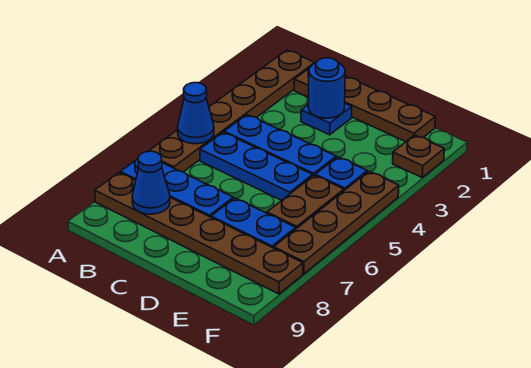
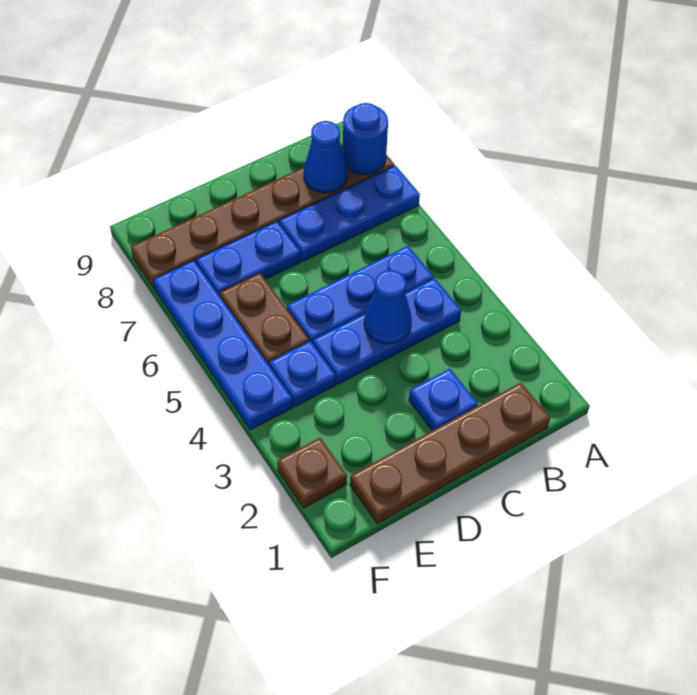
brown plate A1:A6 level 1 -> none
blue cone A5 level 2 -> blue cone C4 level 2
blue round brick C2 level 2 -> blue round brick A8 level 2
brown plate F4:F7 level 1 -> blue plate F4:F7 level 1

